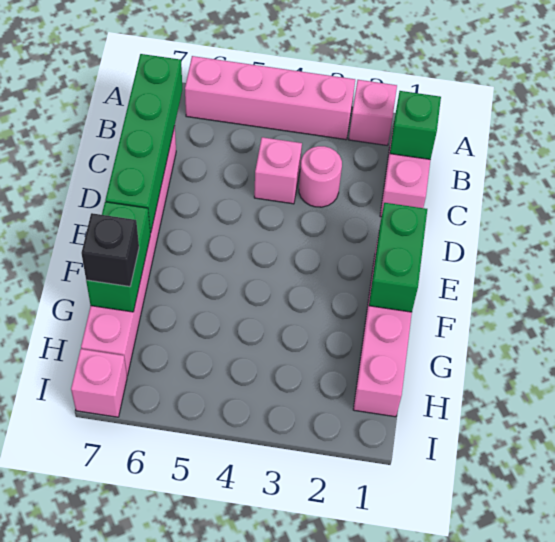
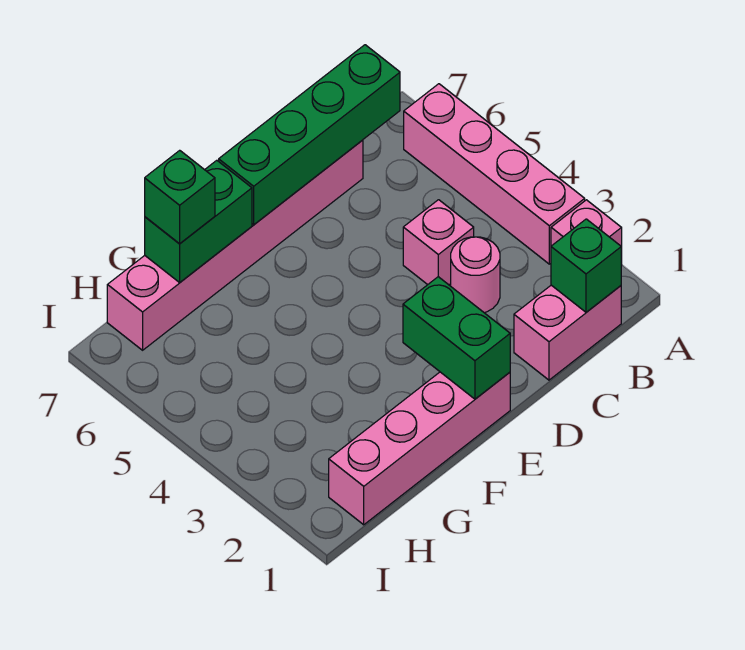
green brick E1:F1 level 2 -> green brick E1:E2 level 2
black brick G7 level 3 -> green brick G7 level 3
pink brick I7 level 1 -> none

